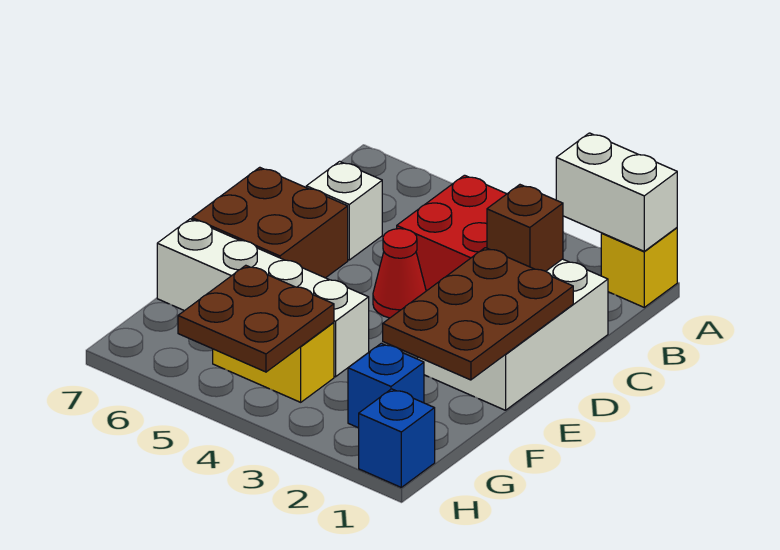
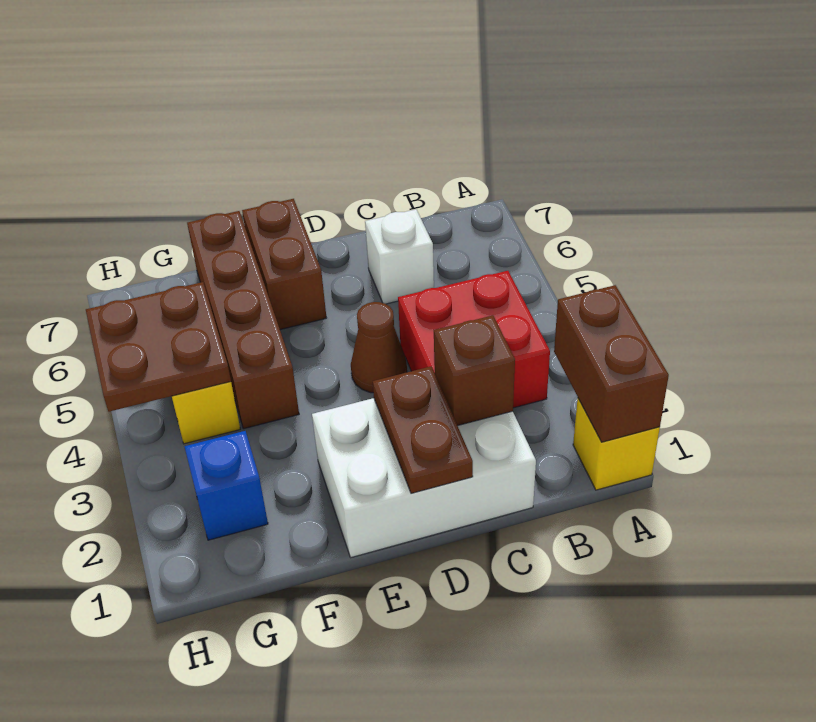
white brick A1:A2 level 2 -> brown brick A1:A2 level 2
brown plate D1:F2 level 2 -> brown plate D1:D2 level 2
red cone D4 level 1 -> brown cone D4 level 1
brown brick D6:E7 level 1 -> brown brick E6:E7 level 1
white brick F4:F7 level 1 -> brown brick F4:F7 level 1
blue brick H1 level 1 -> none

